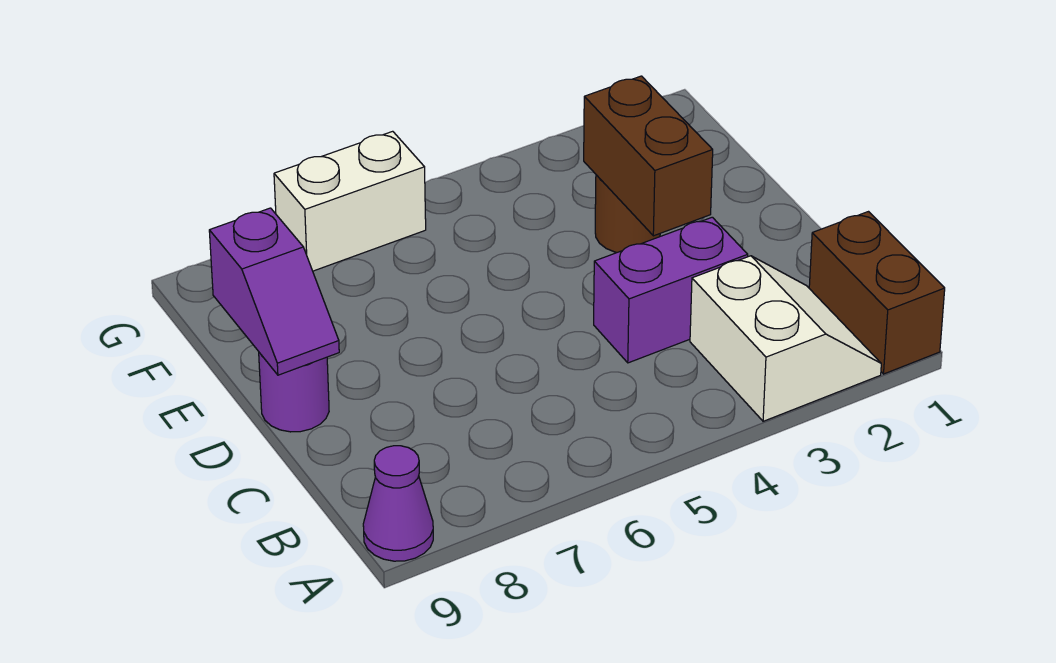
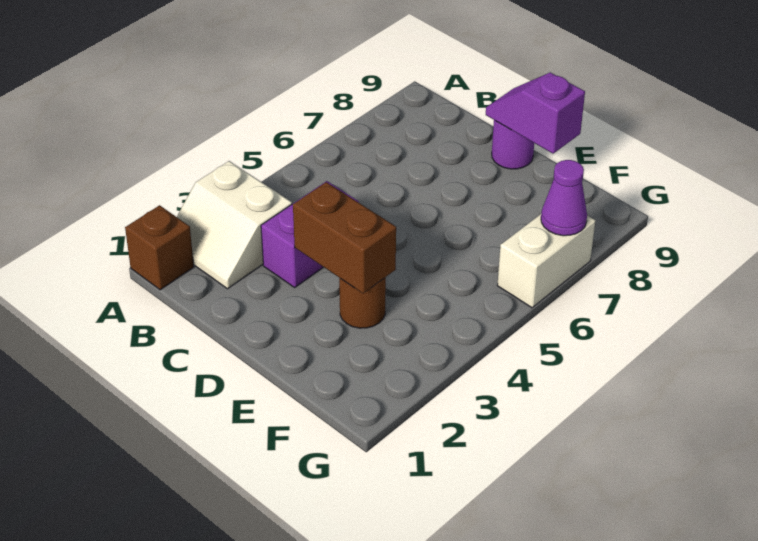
brown brick A1:B1 level 1 -> brown brick A1 level 1
purple cone A9 level 1 -> purple cone G7 level 2

